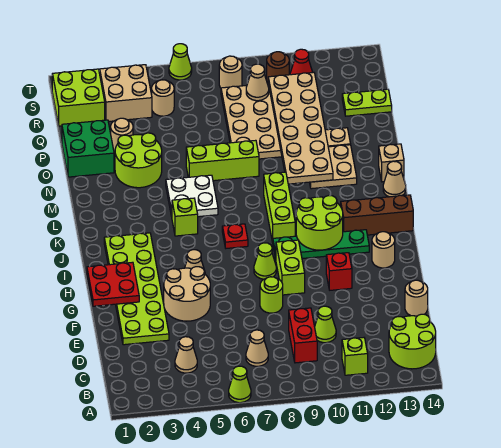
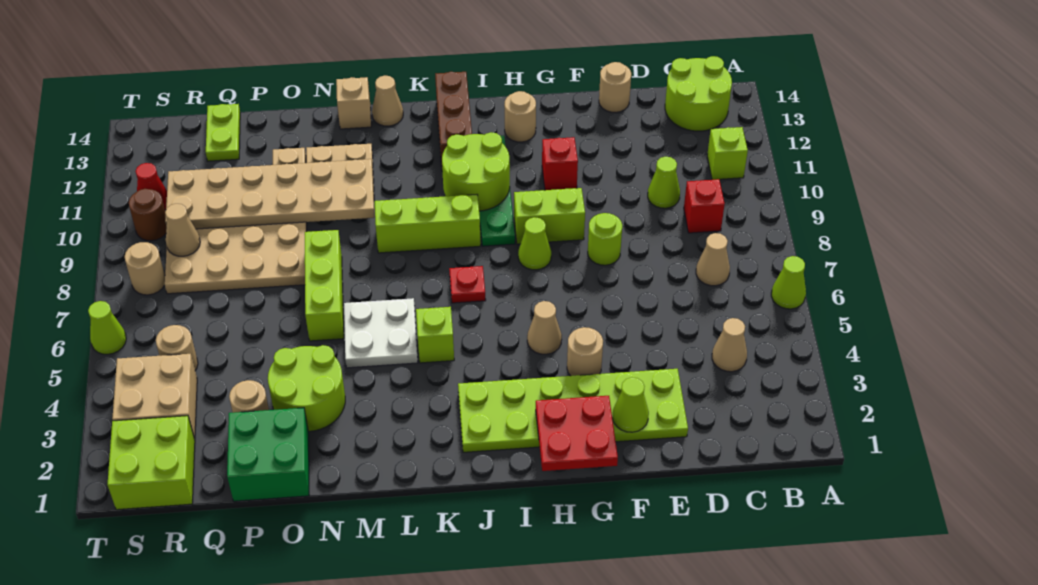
red brick C9:D9 level 1 -> red brick C9 level 1
none -> lime cone F2 level 2
tan round brick F4:G5 level 1 -> tan round brick G4 level 1

